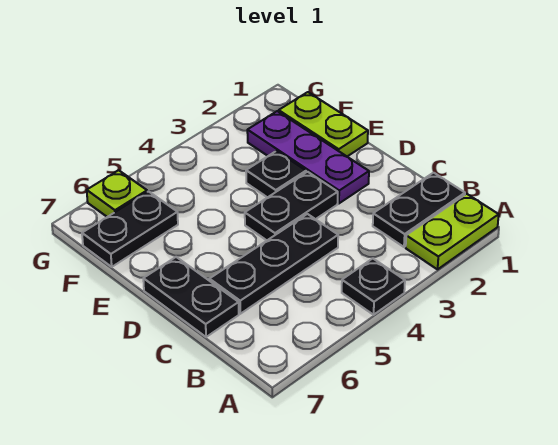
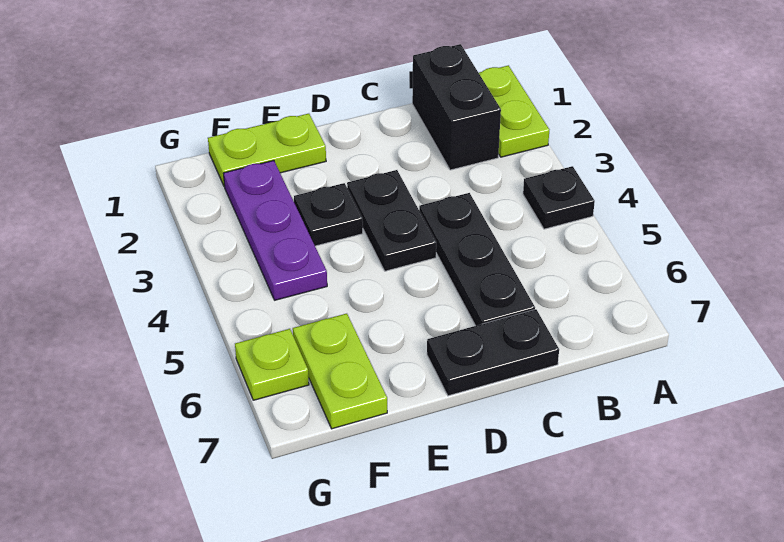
black plate B1:B2 level 1 -> black brick B1:B2 level 1
purple plate D2:F2 level 1 -> purple plate F2:F4 level 1
black plate F6:F7 level 1 -> lime plate F6:F7 level 1

